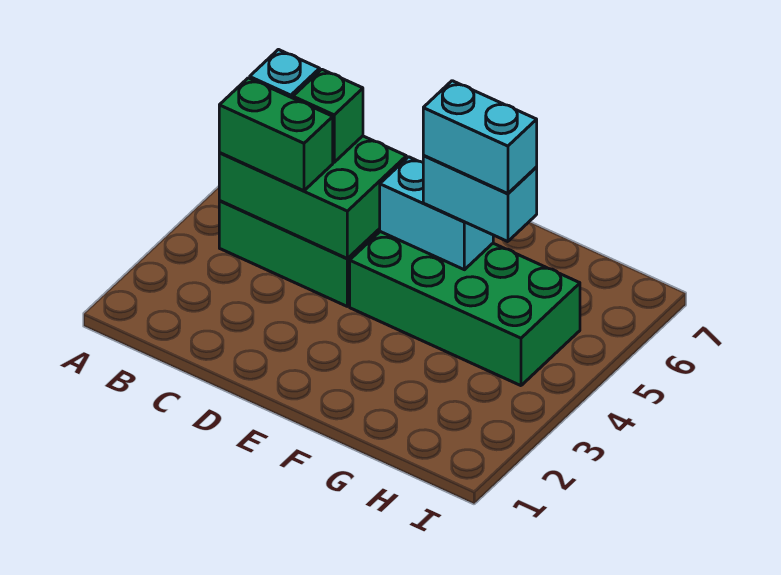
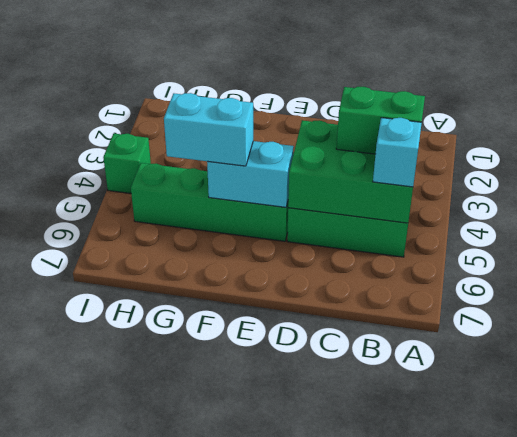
green brick C5 level 3 -> green brick I4 level 1
green brick E4:H5 level 1 -> green brick E5:H5 level 1
cyan brick F5:G5 level 4 -> none

